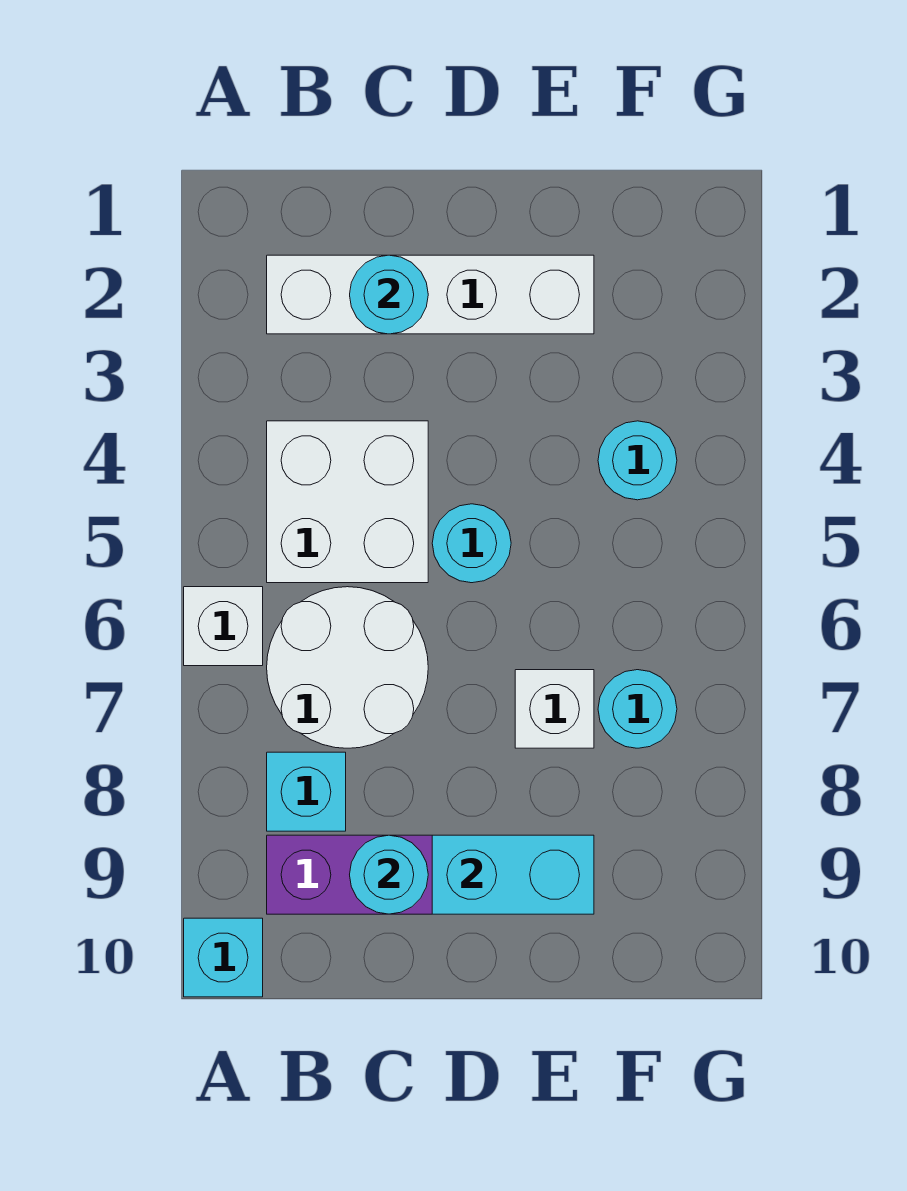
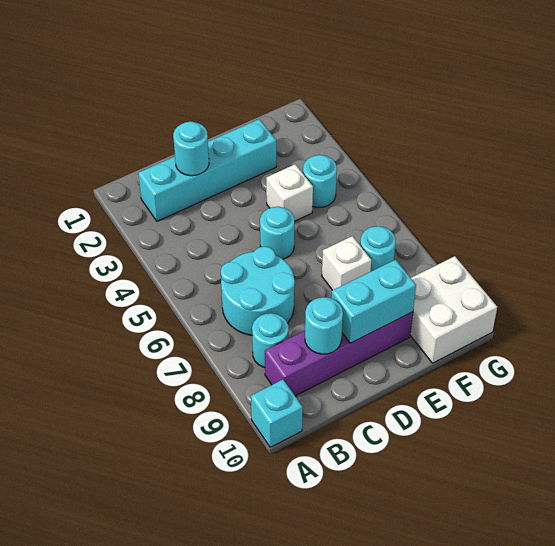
white brick A6 level 1 -> white brick E4 level 1
white brick B2:E2 level 1 -> cyan brick B2:E2 level 1
white brick B4:C5 level 1 -> white brick F9:G10 level 1
white round brick B6:C7 level 1 -> cyan round brick B6:C7 level 1
cyan brick B8 level 1 -> cyan round brick B8 level 1

